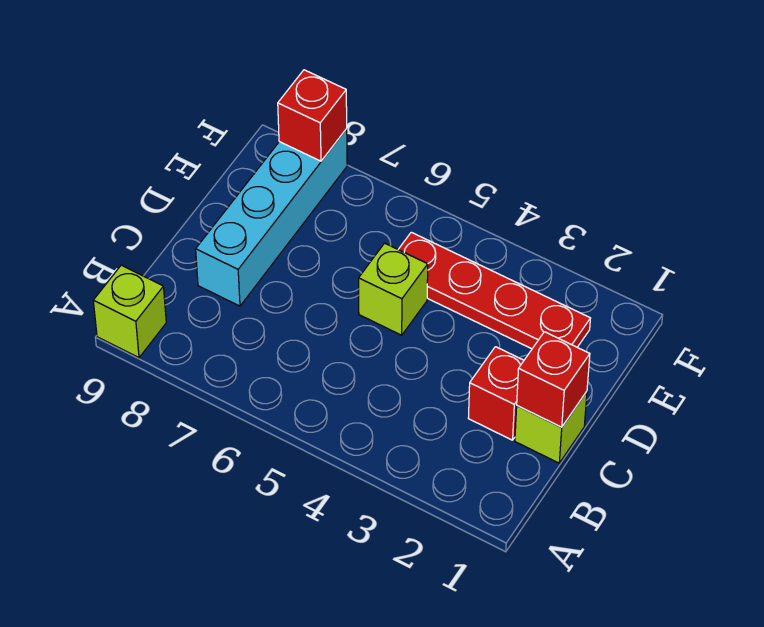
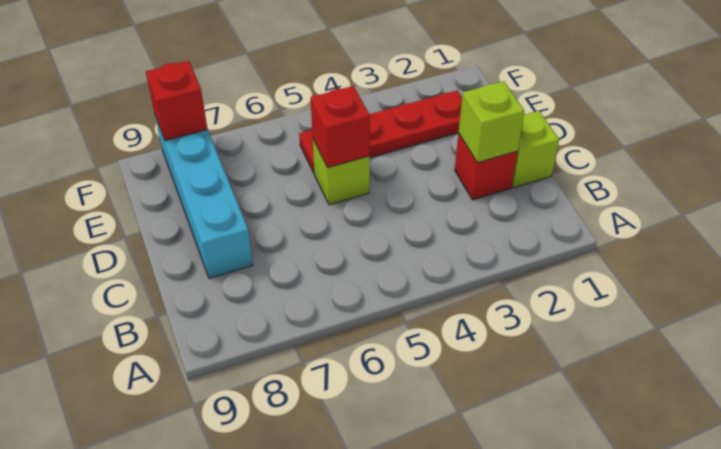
lime brick A9 level 1 -> lime brick C2 level 2
red brick C1 level 2 -> red brick D5 level 2

